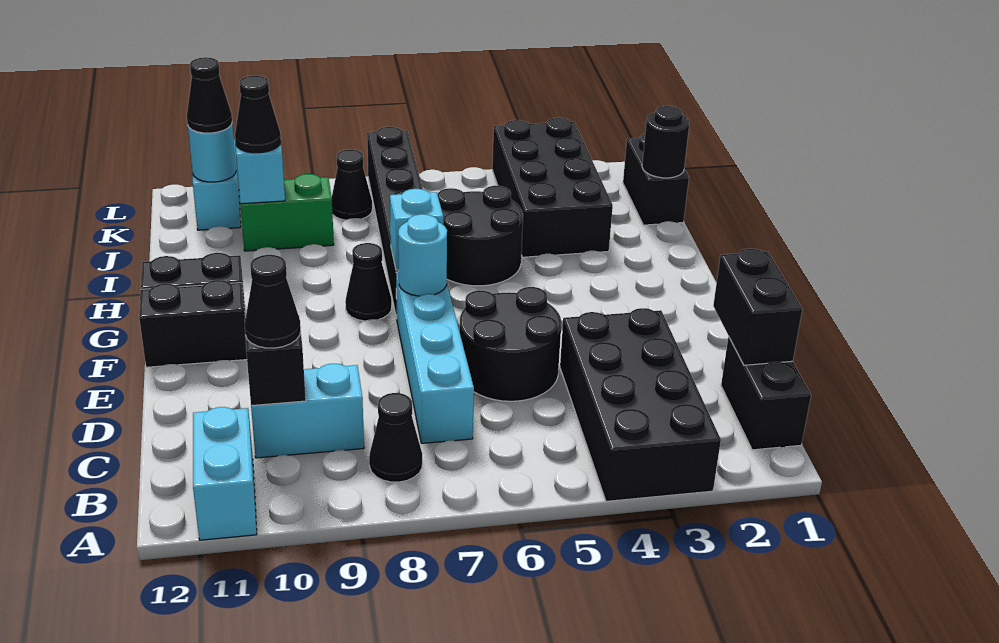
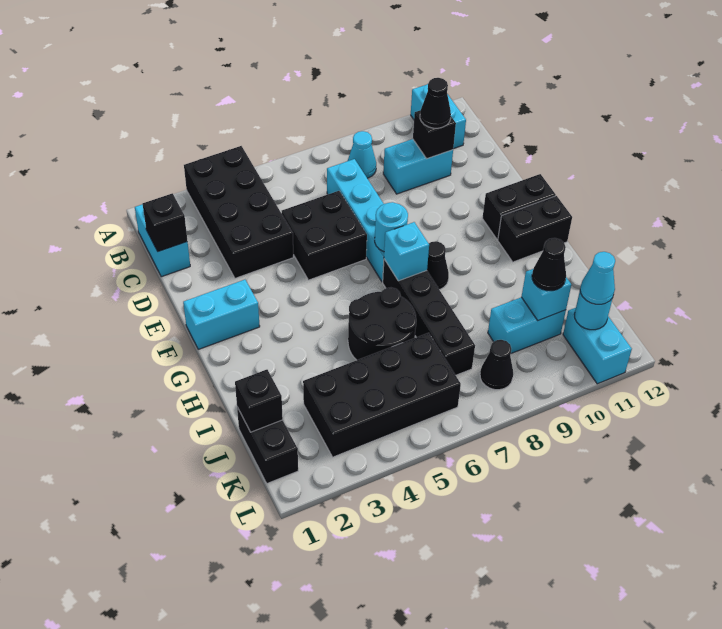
black brick B1:C1 level 1 -> cyan brick B1:C1 level 1
black cone B8 level 1 -> cyan cone B8 level 1
black brick C1:D1 level 2 -> black brick C1 level 2
black round brick D5:E6 level 1 -> black brick D5:E6 level 1
none -> cyan brick F1:F2 level 1
black brick G7:L7 level 1 -> black brick G7:J7 level 1
black brick I3:L4 level 1 -> black brick J3:K6 level 1
black round brick J1 level 2 -> black brick J1 level 2
green brick J9:J10 level 1 -> cyan brick J9:J10 level 1
black cone K11 level 3 -> cyan cone K11 level 3

